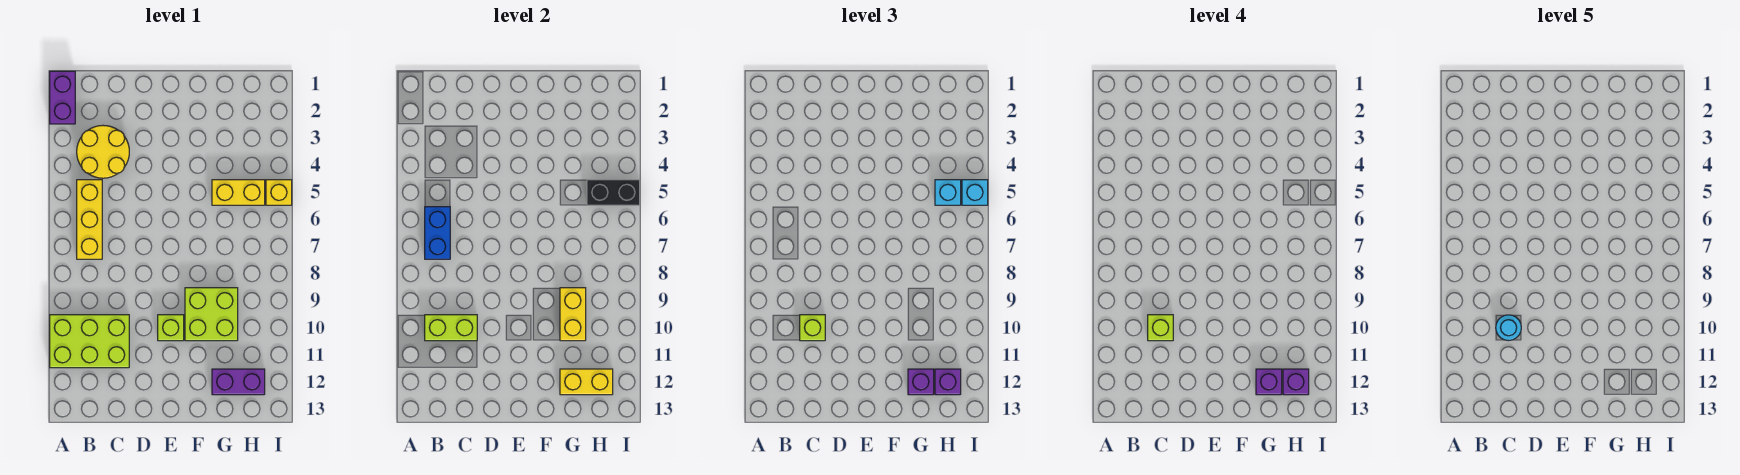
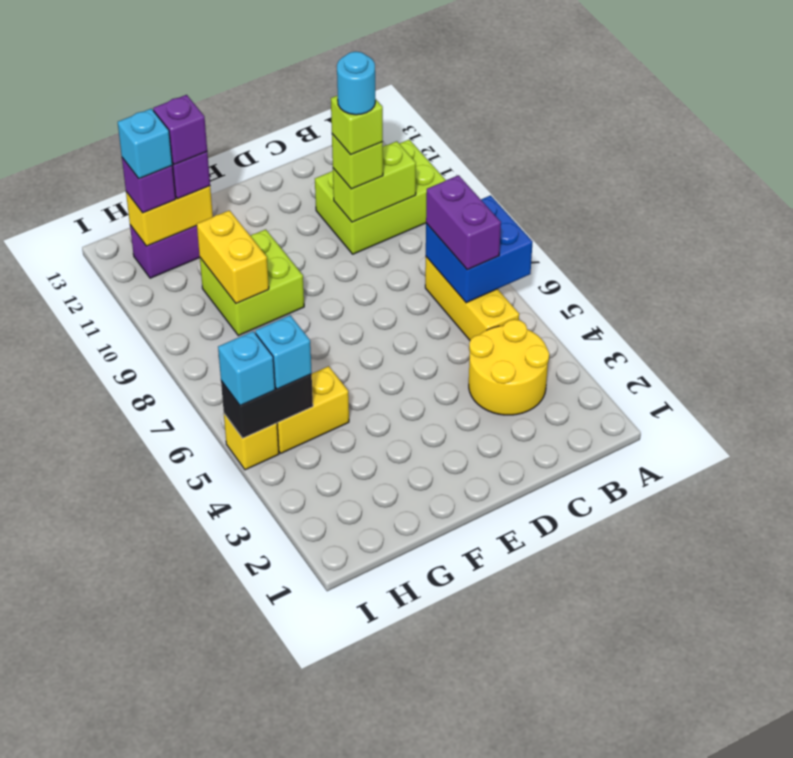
purple brick A1:A2 level 1 -> purple brick B6:B7 level 3
blue brick B6:B7 level 2 -> blue brick A6:B7 level 2
lime brick E10 level 1 -> none
purple brick H12 level 4 -> cyan brick H12 level 4

